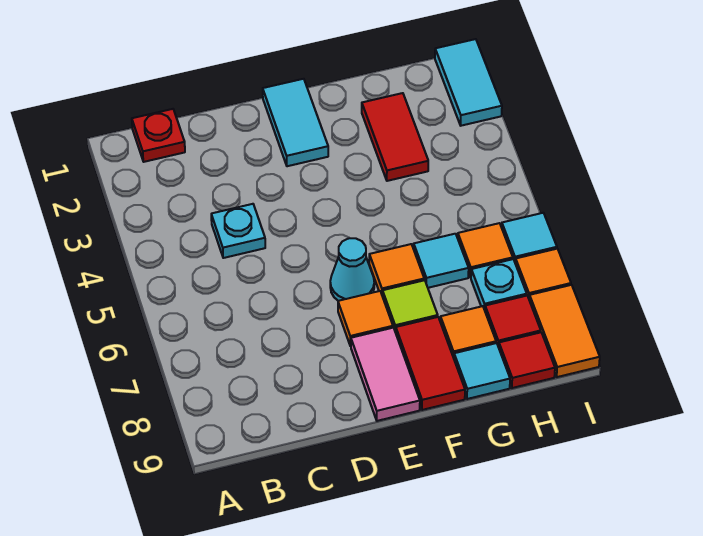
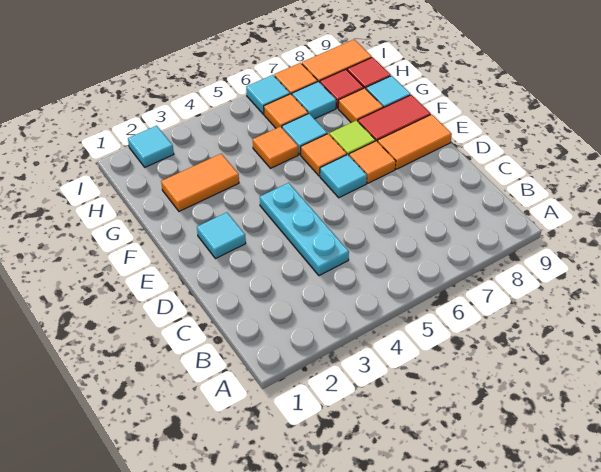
red plate B1 level 1 -> none
cyan plate C4 level 1 -> cyan plate C4:E4 level 1
cyan tile E1:E2 level 1 -> cyan tile E2 level 1
cyan cone E6 level 1 -> cyan tile E6 level 1
pink tile E8:E9 level 1 -> orange tile E8:E9 level 1
red tile G2:G3 level 1 -> orange tile G2:G3 level 1
none -> orange tile G5 level 1
cyan plate H7 level 1 -> cyan tile H7 level 1
cyan tile I1:I2 level 1 -> cyan tile I2 level 1

